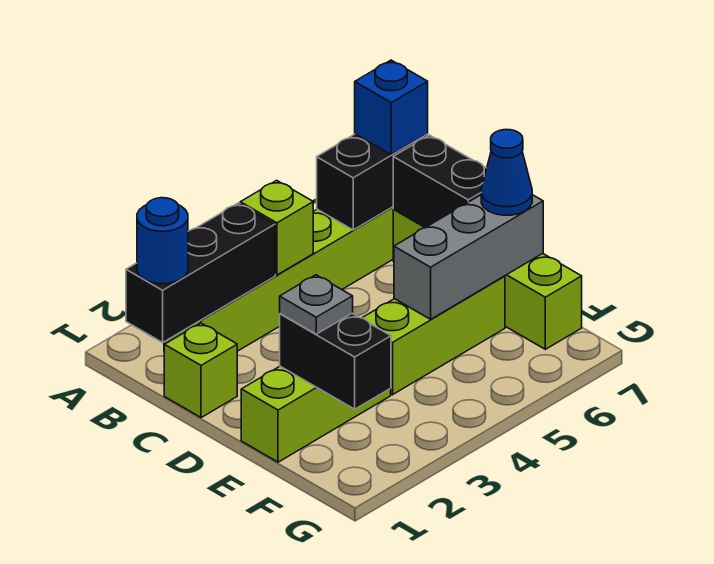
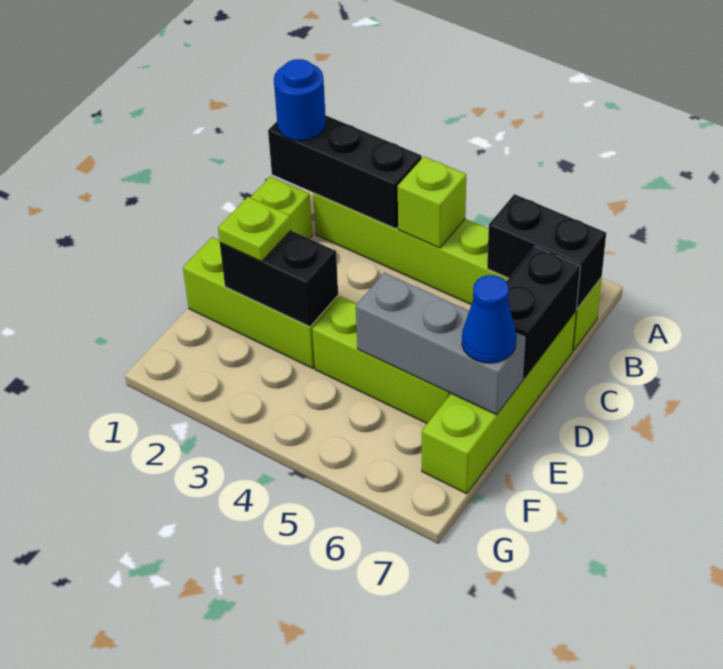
blue brick B7 level 3 -> none
black brick E2:F2 level 2 -> black brick E2:E3 level 2
grey plate E2 level 3 -> lime plate E2 level 3

